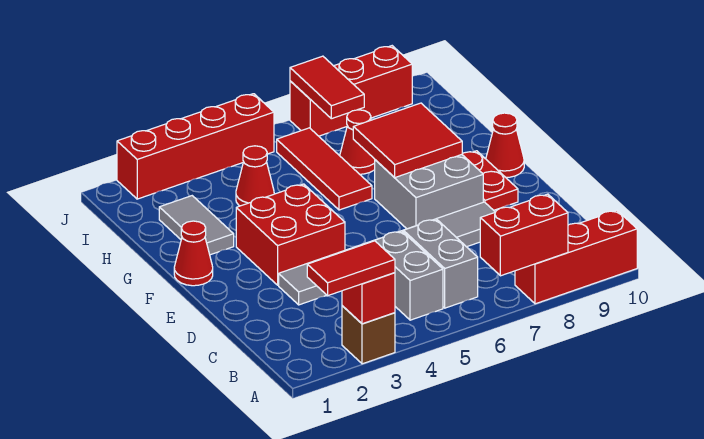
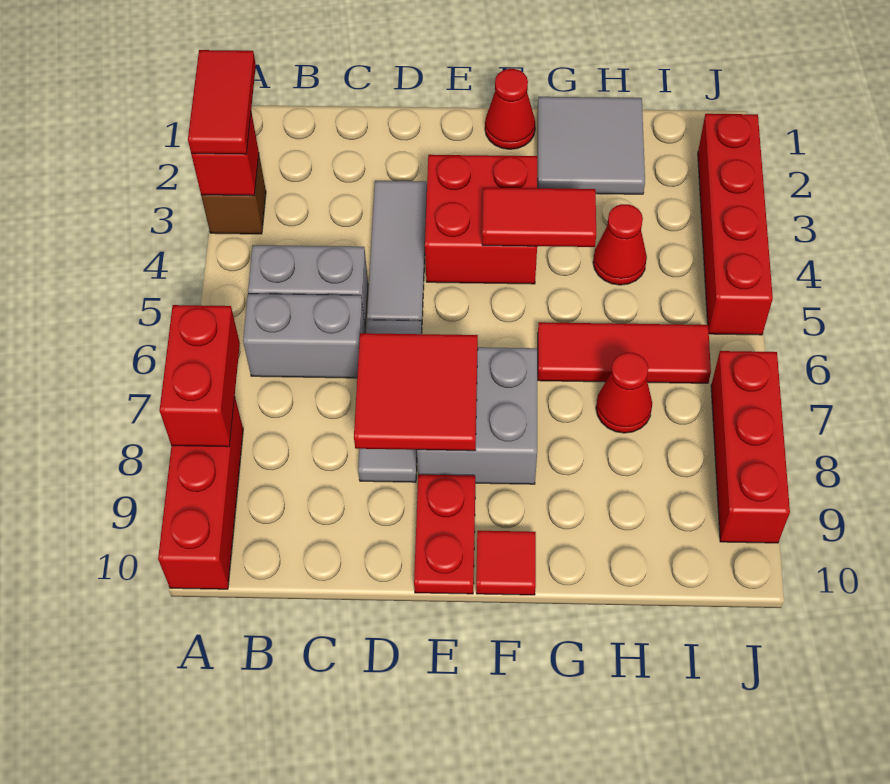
red plate E9:F9 level 1 -> red plate E9:E10 level 1
red tile F7:G8 level 2 -> red tile D7:E8 level 2
red cone F10 level 1 -> red tile F10 level 1
grey tile G2:H2 level 1 -> grey tile G1:H2 level 1
red tile I7:J7 level 2 -> red tile F4:G4 level 2

